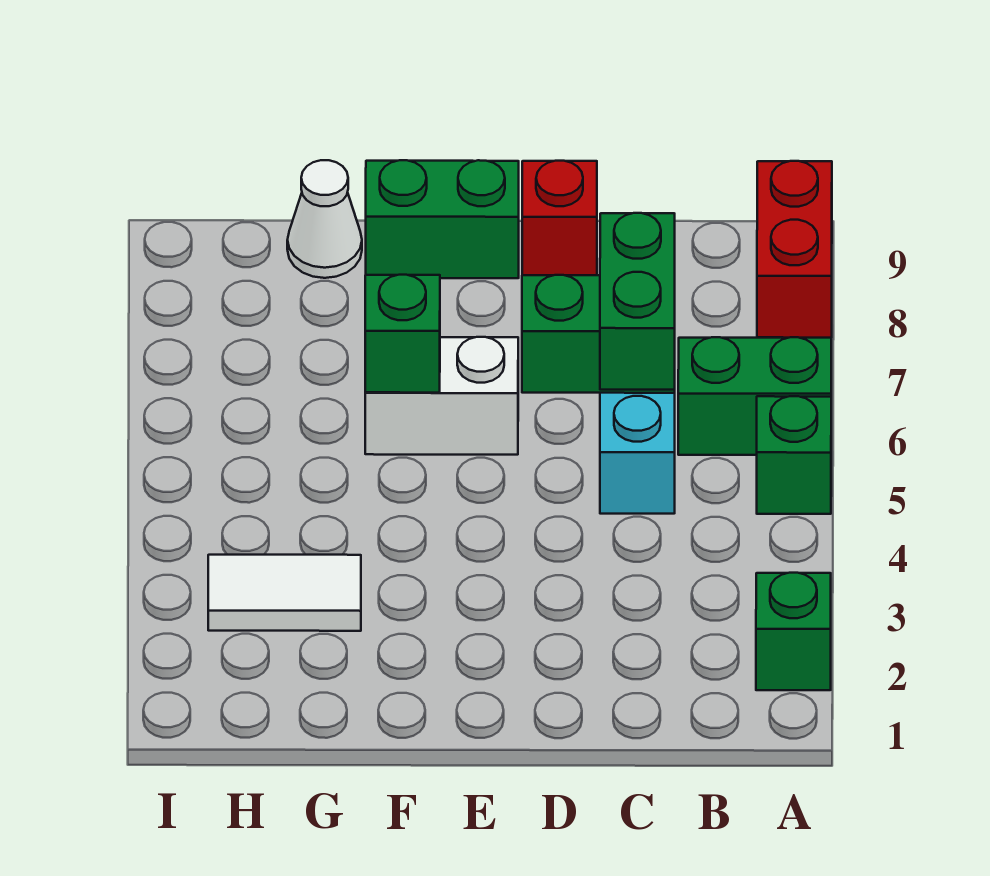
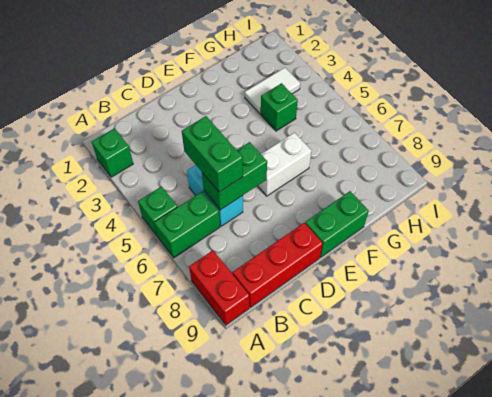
red brick D9 level 1 -> red brick B9:D9 level 1
green brick F6 level 2 -> green brick G4 level 1
white cone G9 level 1 -> none

